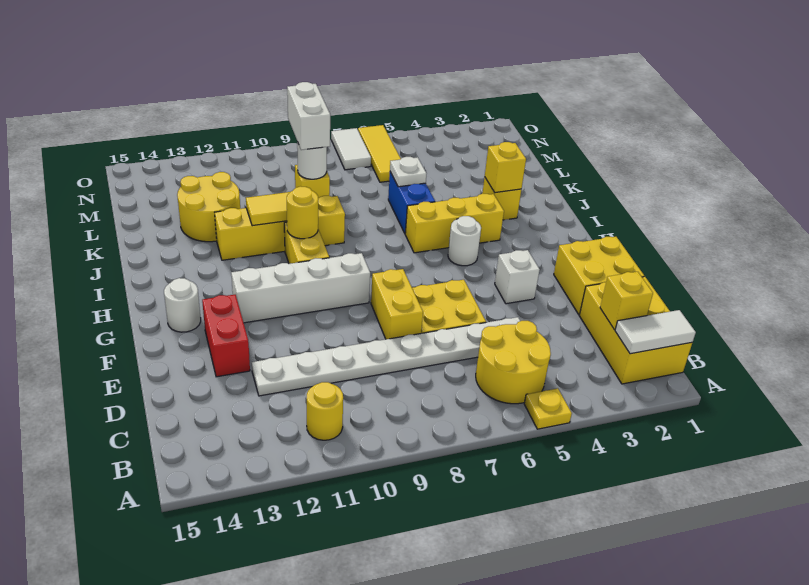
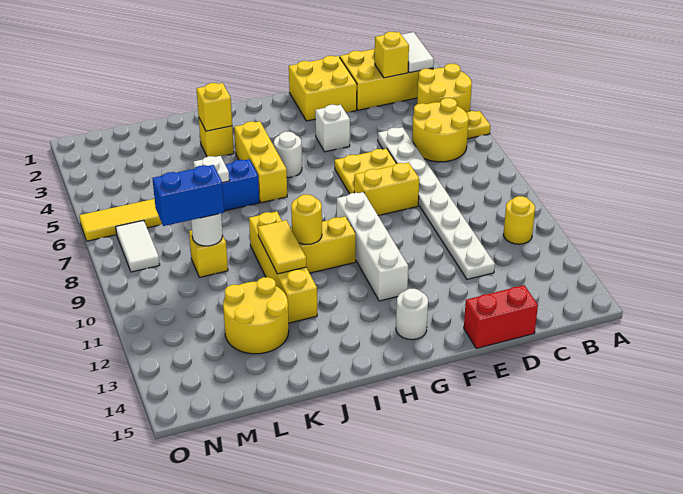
none -> yellow round brick A3:B4 level 1
red brick E13:F13 level 1 -> red brick D15:E15 level 1
white brick L9:M9 level 3 -> blue brick L9:M9 level 3
white tile N7:O7 level 1 -> white tile N7:N8 level 1

